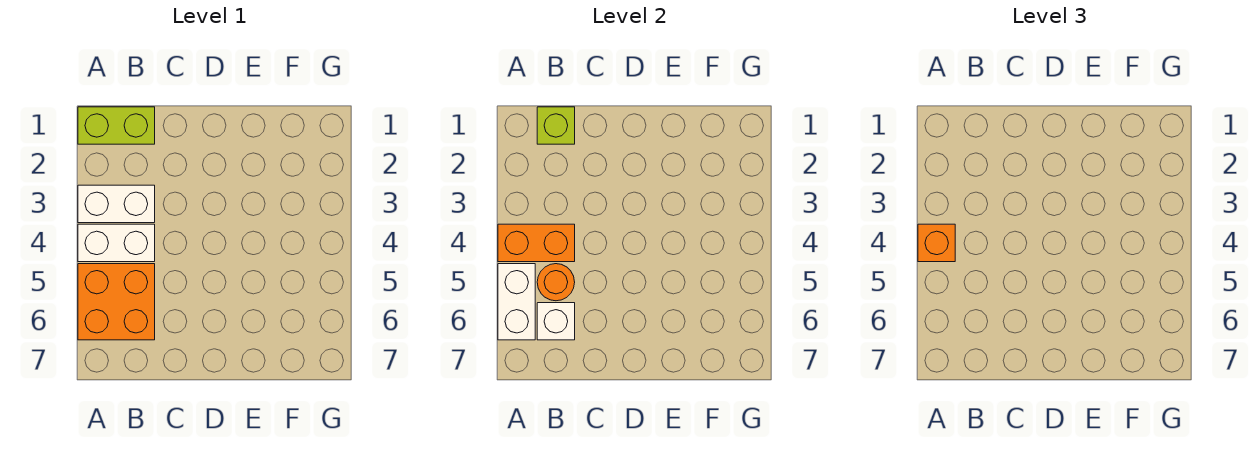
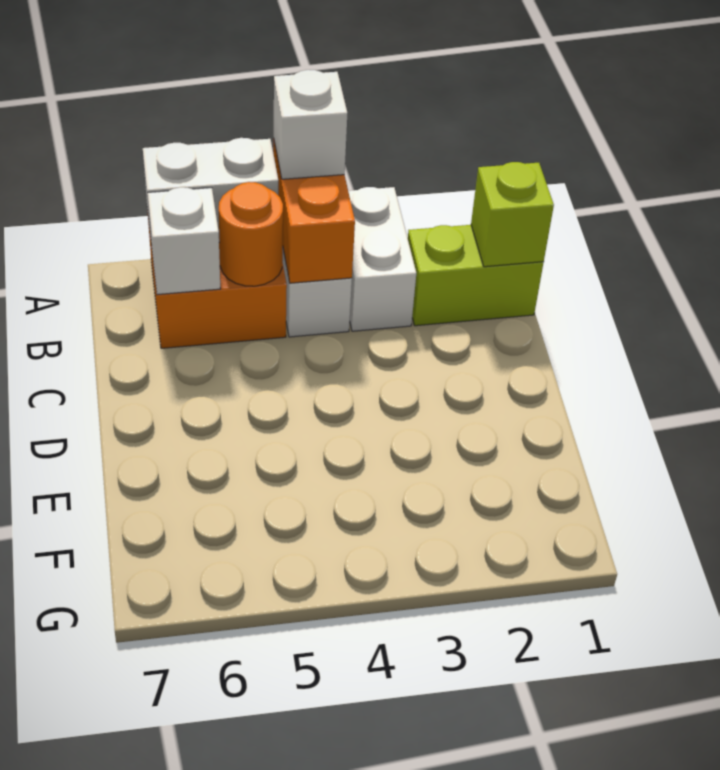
lime brick A1:B1 level 1 -> lime brick B1:B2 level 1
orange brick A4 level 3 -> white brick A4 level 3

